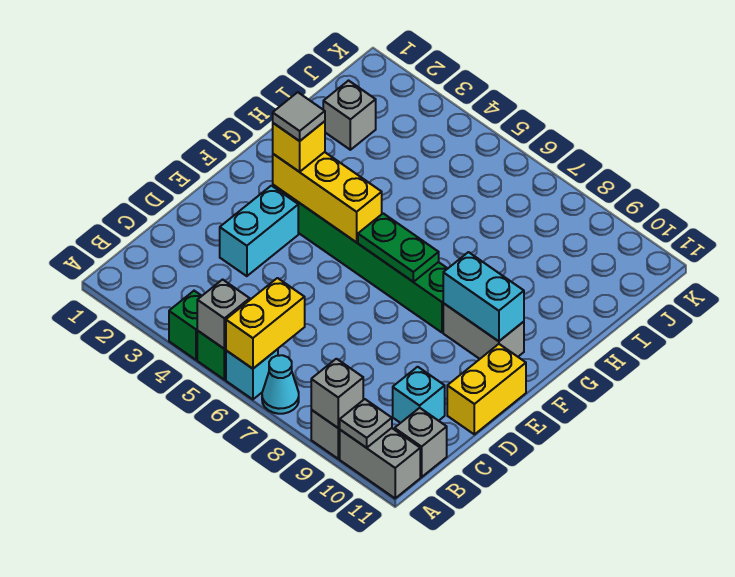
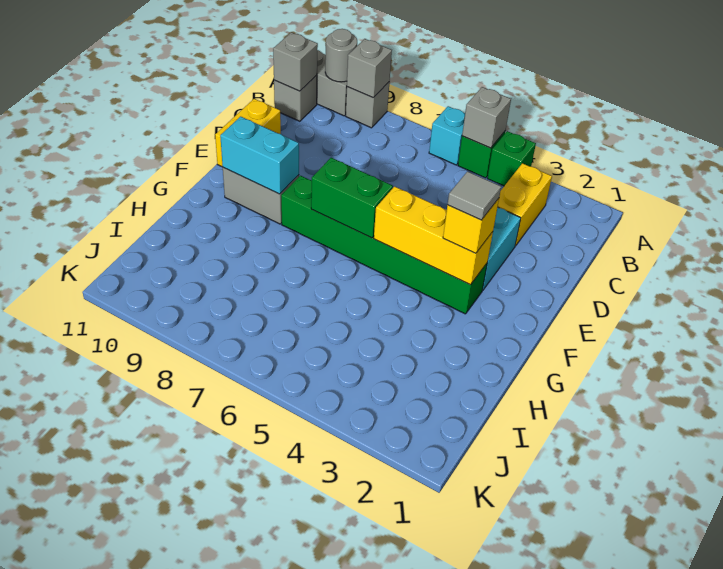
yellow brick A6:B6 level 2 -> yellow brick B3:C3 level 1
cyan cone A7 level 1 -> none
grey plate A10 level 2 -> grey round brick A10 level 2
cyan brick C10 level 1 -> none
green plate F6:F7 level 2 -> green brick F6:F7 level 2
grey brick I2 level 1 -> grey brick B11 level 2

